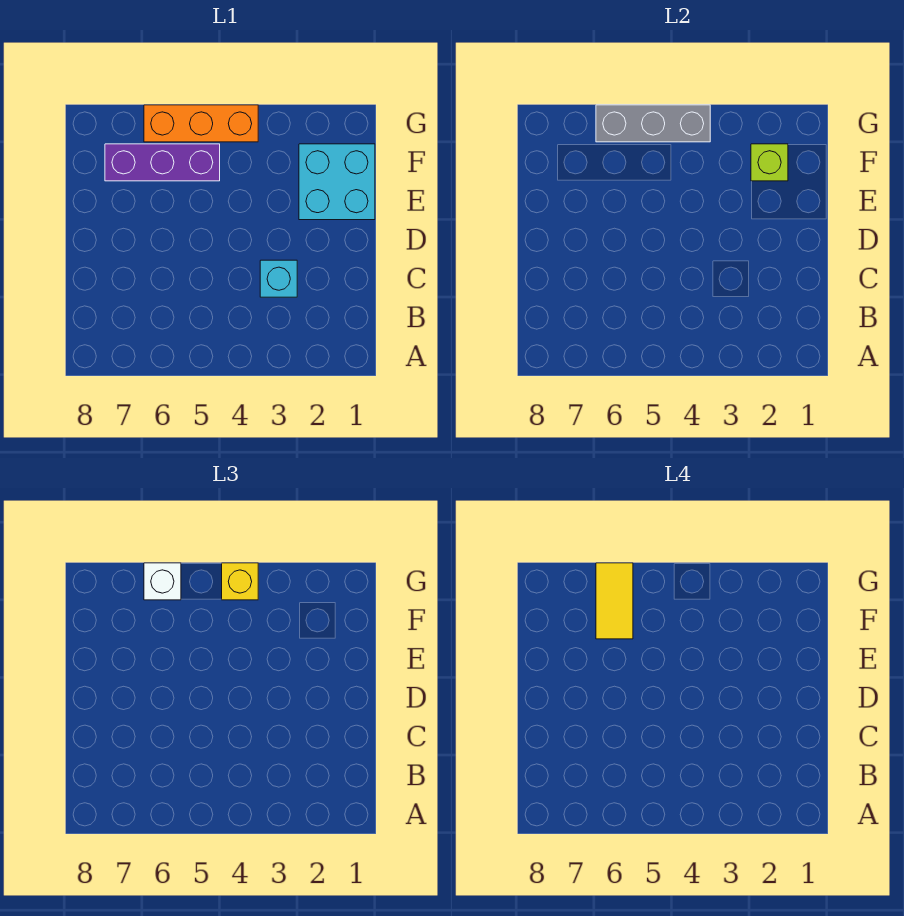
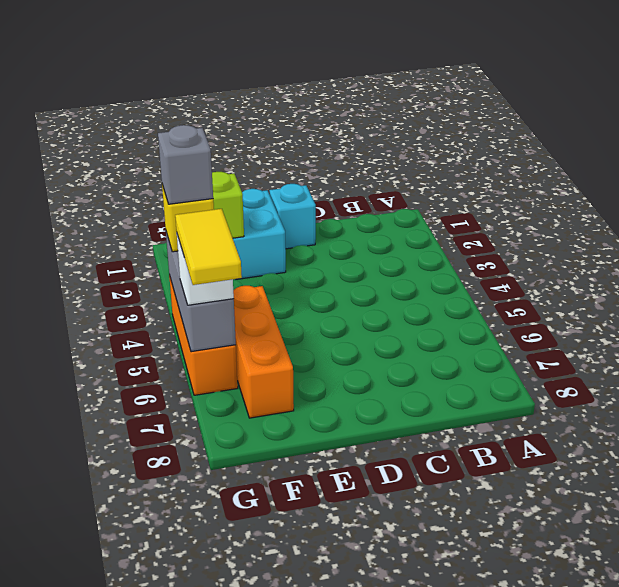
cyan brick C3 level 1 -> cyan brick D1 level 1
purple brick F5:F7 level 1 -> orange brick F5:F7 level 1
yellow tile F6:G6 level 4 -> yellow tile G6:G7 level 4
none -> grey brick G4 level 4

